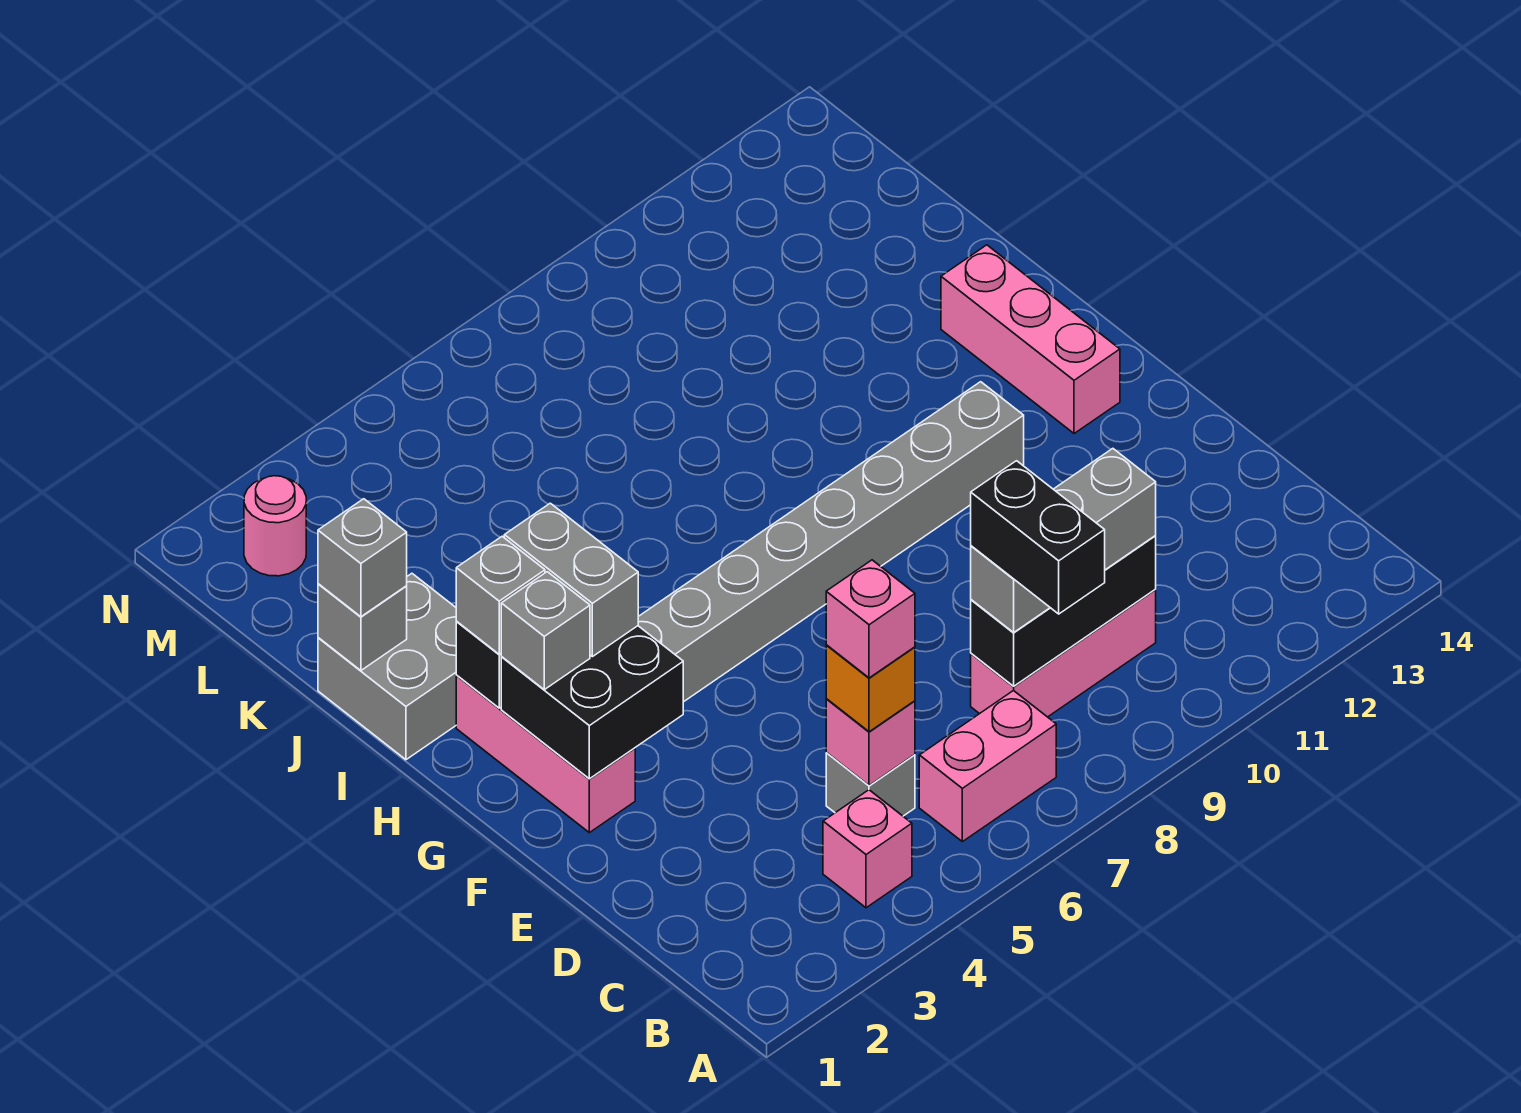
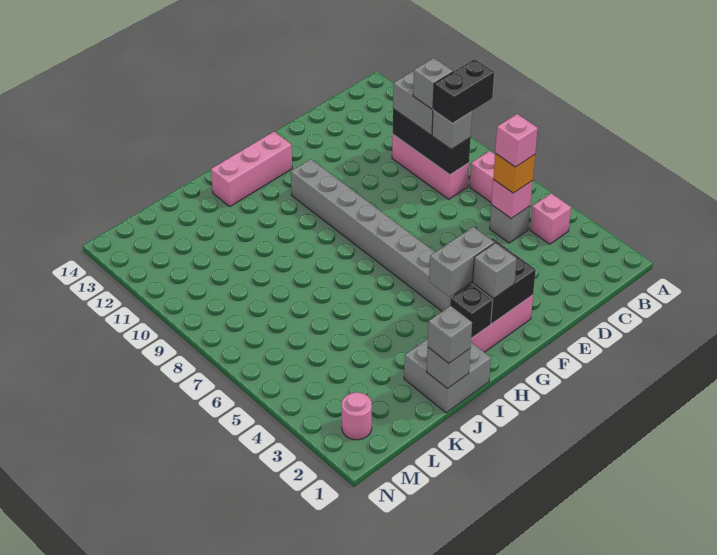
grey brick H2 level 3 -> grey brick C9 level 4

